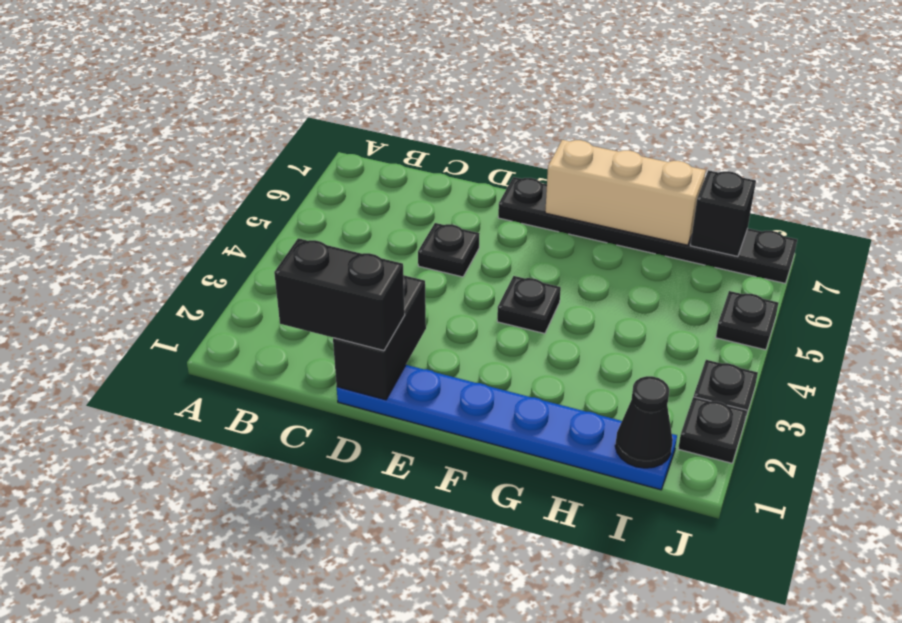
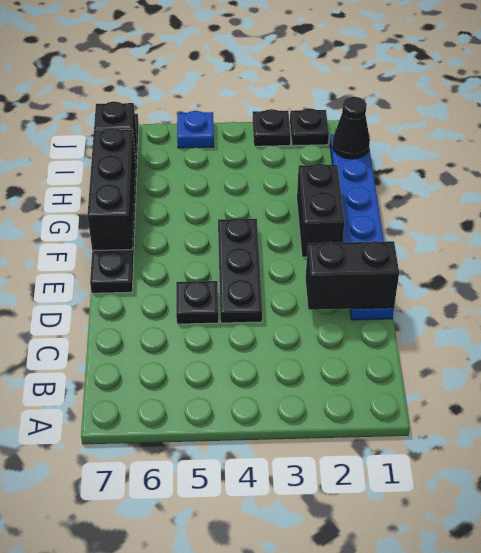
black brick C1:D1 level 3 -> black brick F2:G2 level 1
black plate F4 level 1 -> black plate D4:F4 level 1
tan brick F7:H7 level 2 -> black brick F7:H7 level 2
black plate J5 level 1 -> blue plate J5 level 1

